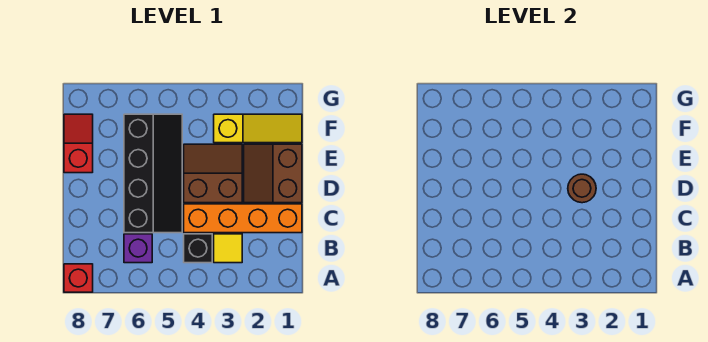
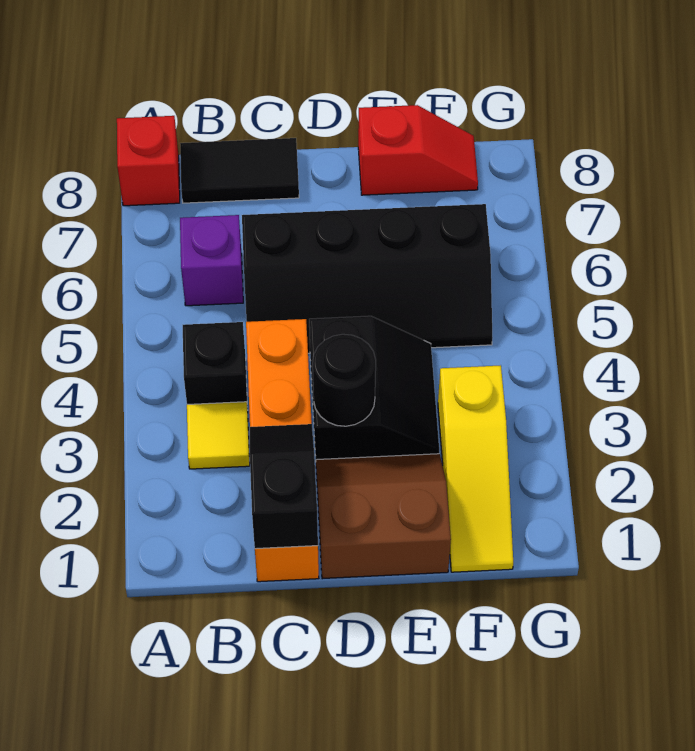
none -> black tile B8:C8 level 1
none -> black slope C1:C2 level 2 top 1
brown slope D3:E4 level 1 top D -> black slope D3:E4 level 1 top D
brown round brick D3 level 2 -> black round brick D3 level 2

